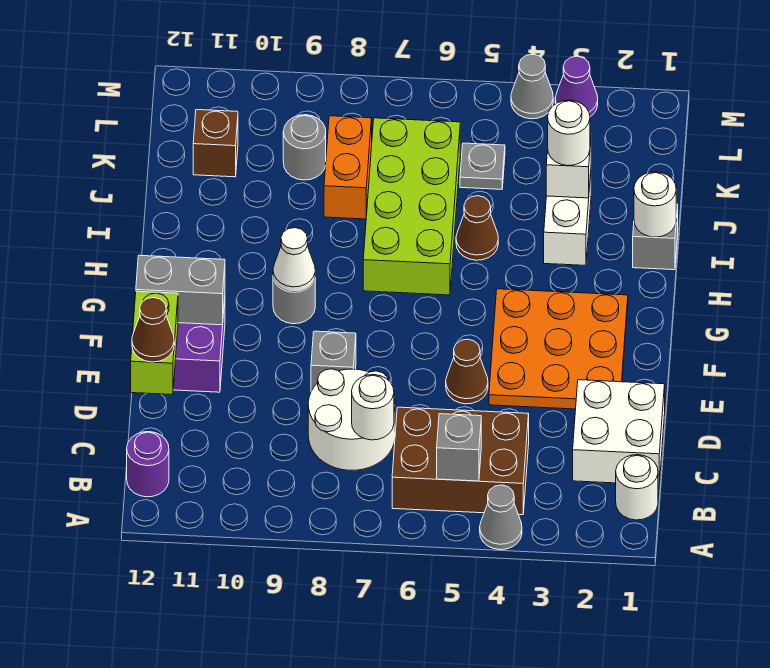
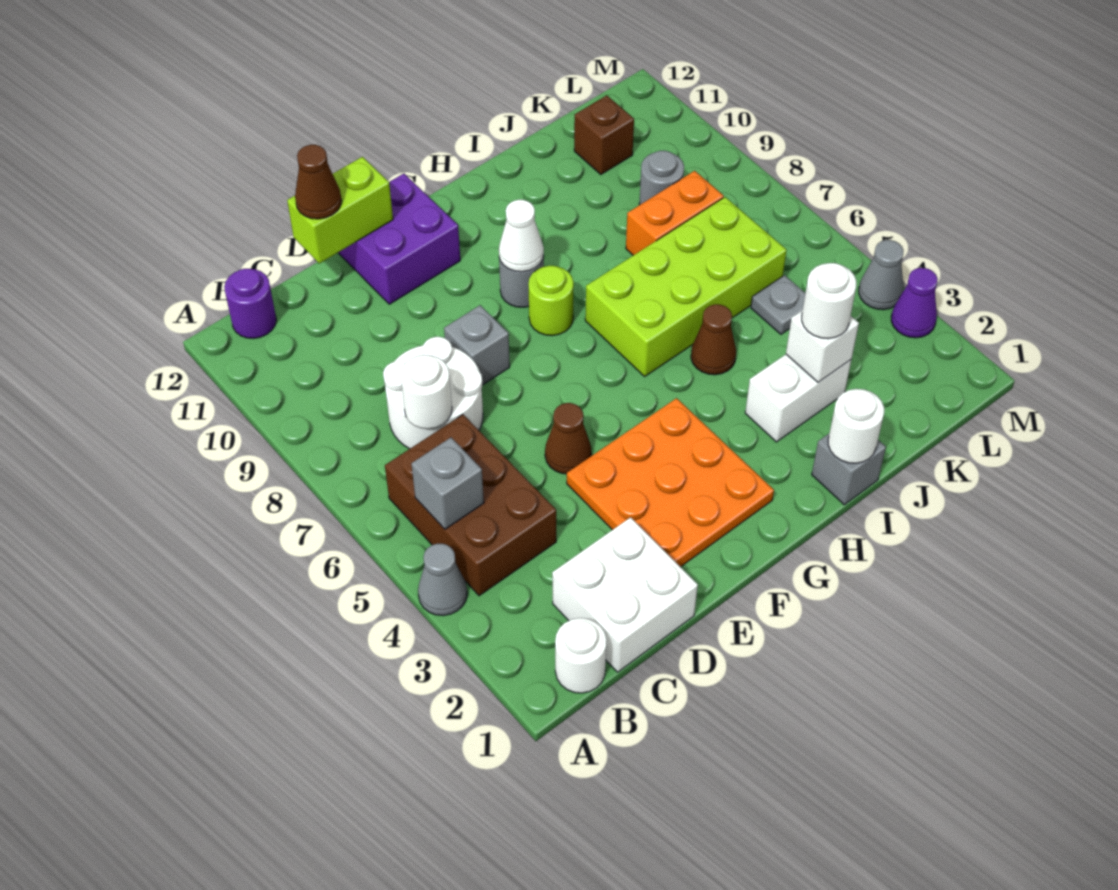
grey brick F11:F12 level 2 -> none
none -> lime round brick G8 level 1

